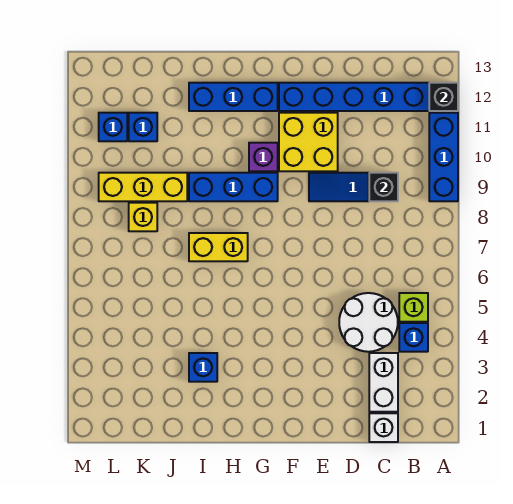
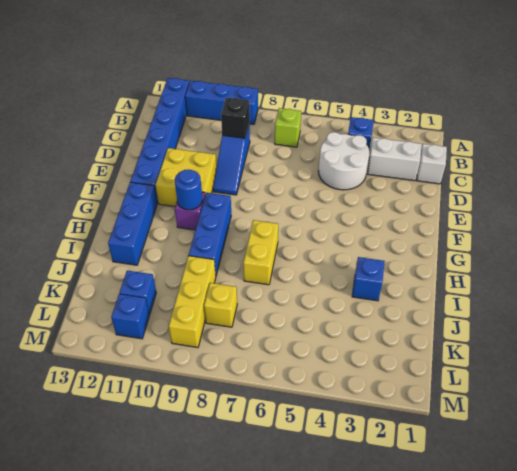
black brick A12 level 2 -> none
lime brick B5 level 1 -> lime brick B7 level 1
none -> blue round brick G10 level 2

